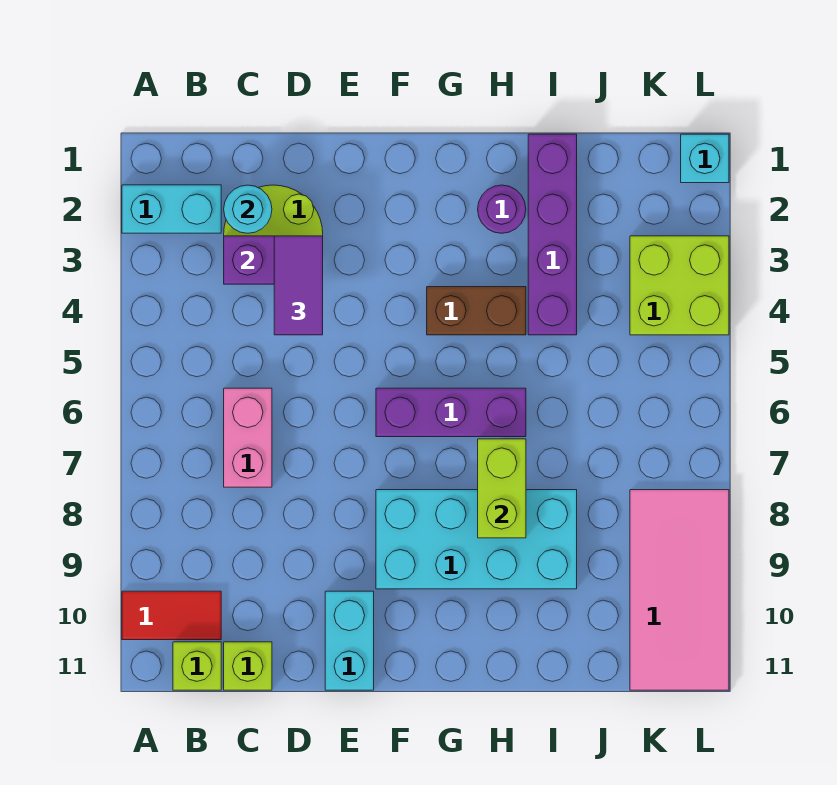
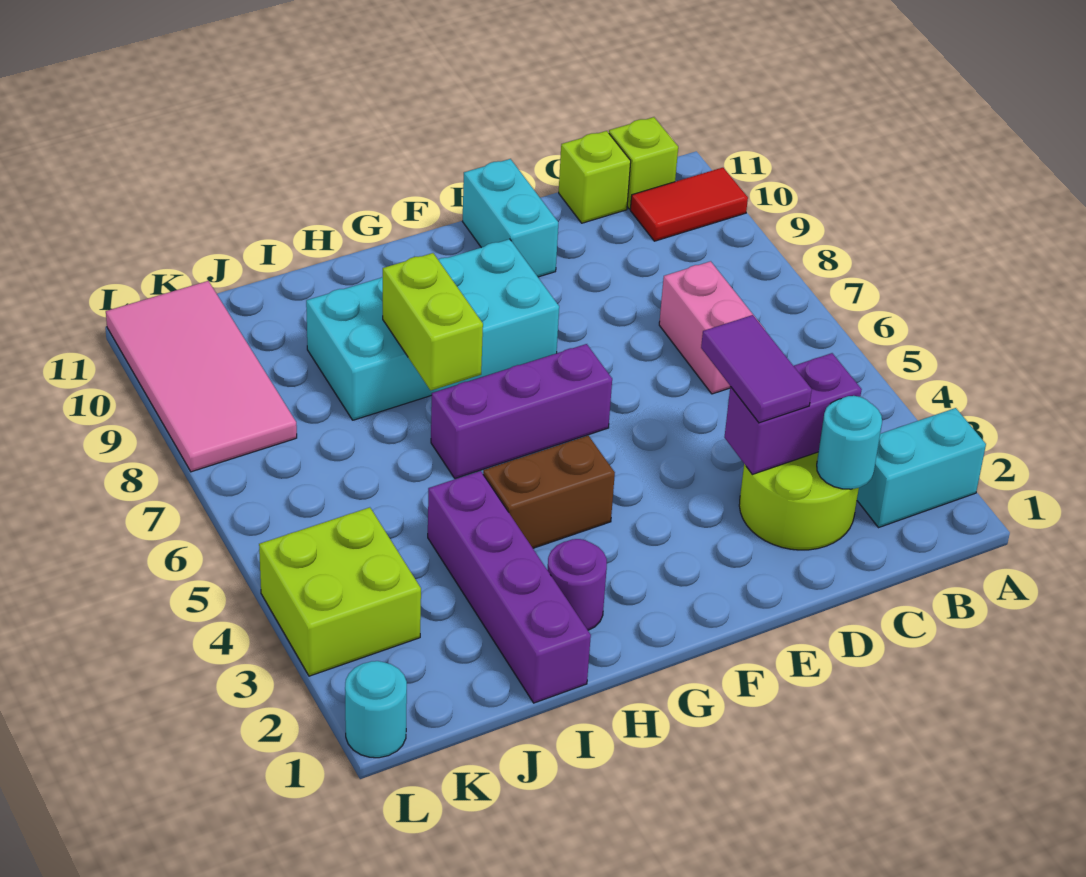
cyan brick L1 level 1 -> cyan round brick L1 level 1

